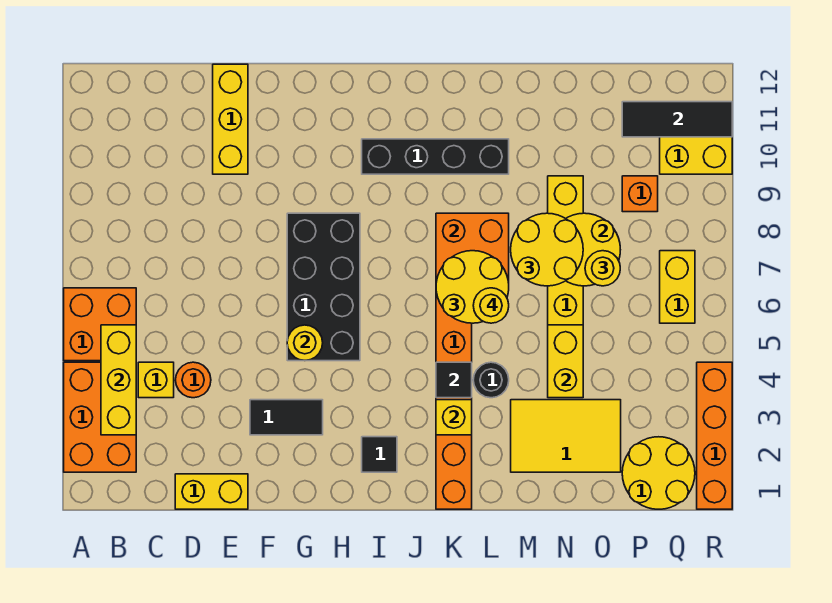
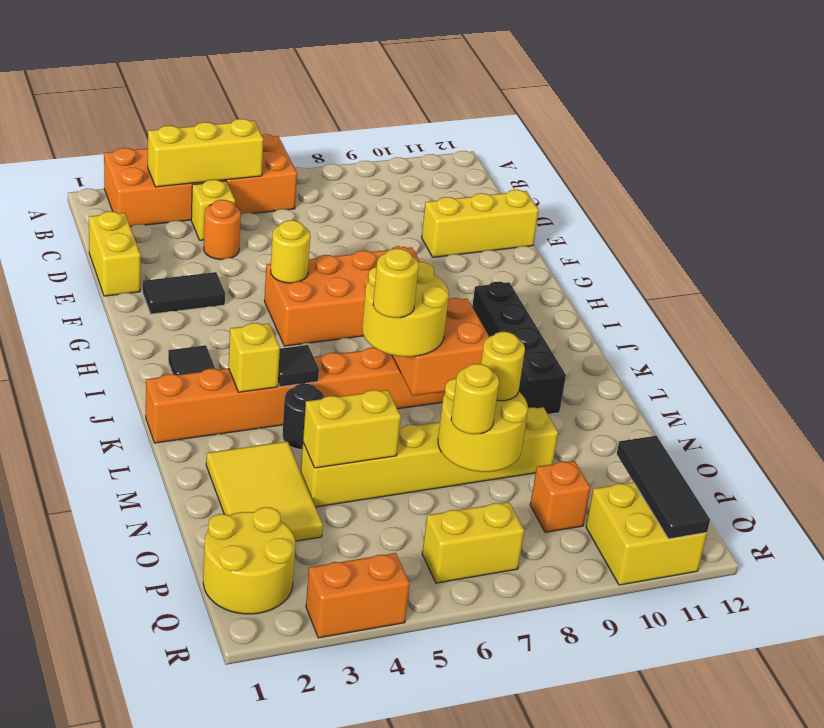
black tile F3:G3 level 1 -> black tile F2:F3 level 1
black brick G5:H8 level 1 -> orange brick G5:H8 level 1
yellow round brick M7:N8 level 3 -> yellow round brick N8 level 3
orange brick R1:R4 level 1 -> orange brick R3:R4 level 1

